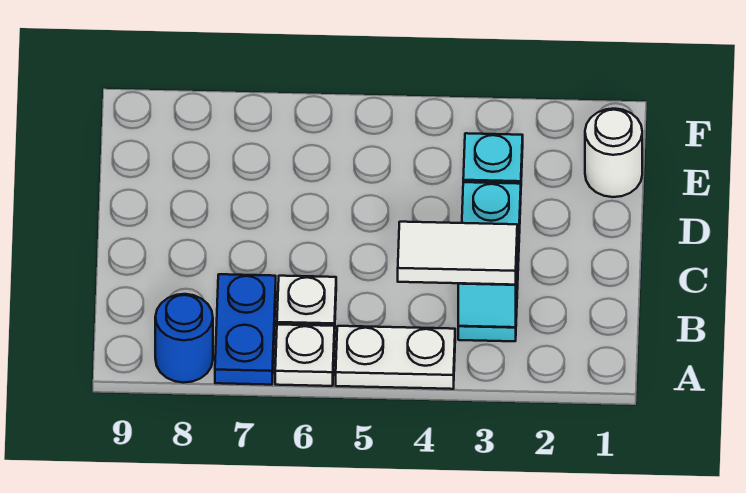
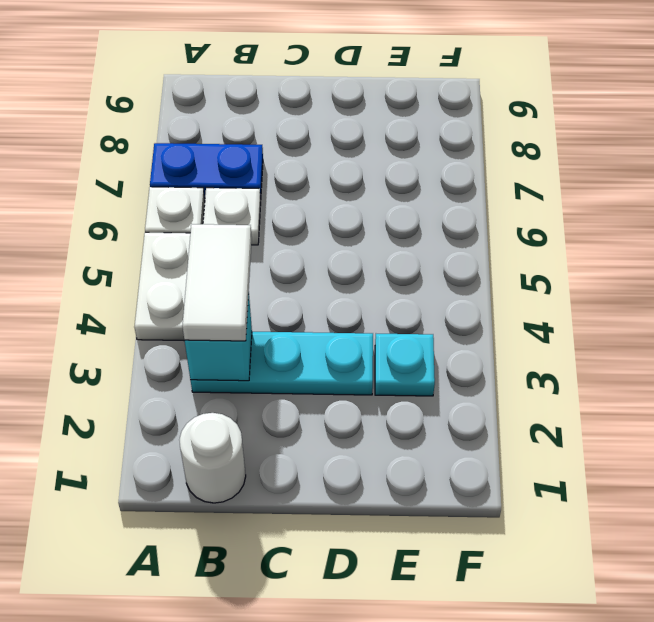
blue round brick A8 level 1 -> none
white round brick E1 level 1 -> white round brick B1 level 1

